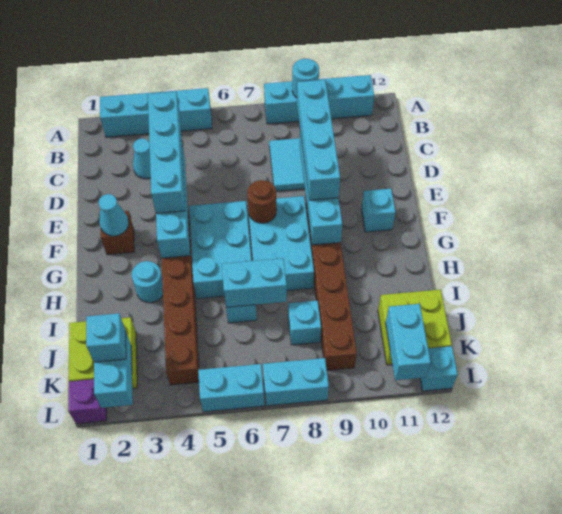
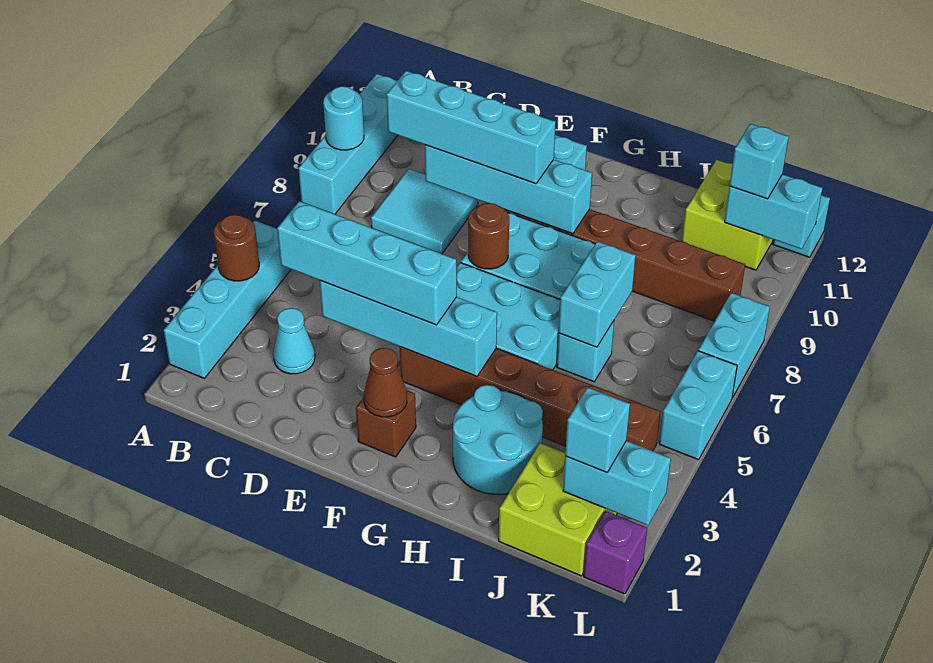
none -> brown round brick A4 level 2
cyan cone F2 level 2 -> brown cone F2 level 2
cyan round brick H3 level 1 -> cyan round brick H2:I3 level 1
cyan brick J8 level 1 -> cyan brick K11 level 3

